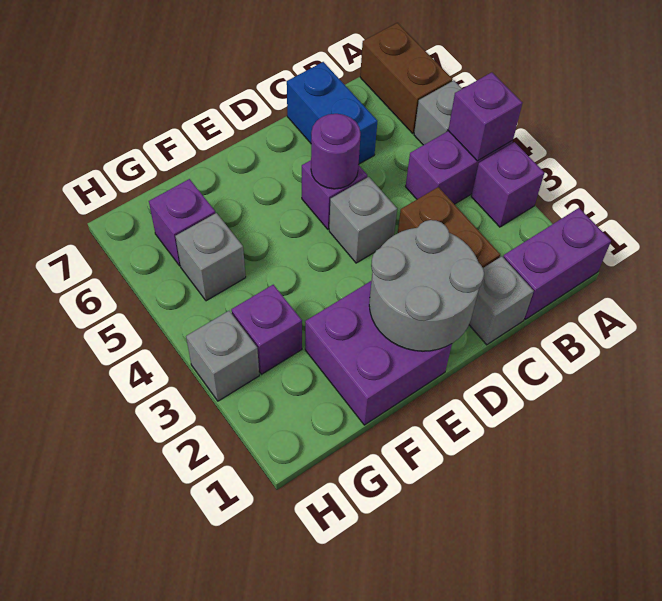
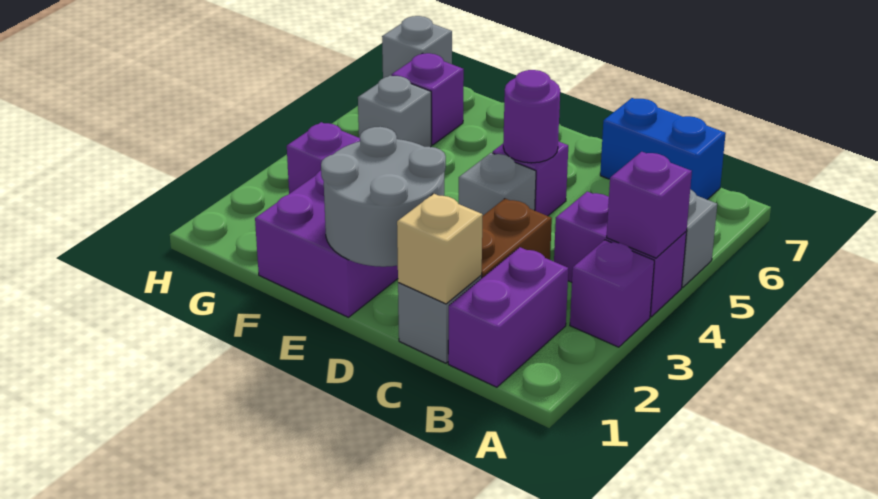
purple brick A1:B1 level 1 -> purple brick B1:B2 level 1
brown brick A6:A7 level 1 -> none
none -> tan brick C1 level 2
blue brick C6:C7 level 1 -> blue brick B7:C7 level 1
grey brick H3 level 1 -> grey brick H7 level 1

